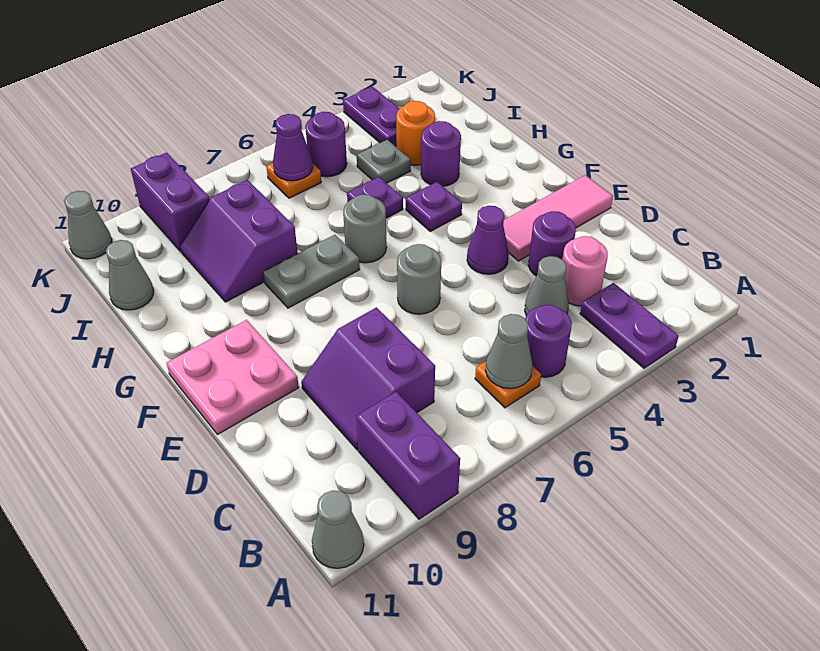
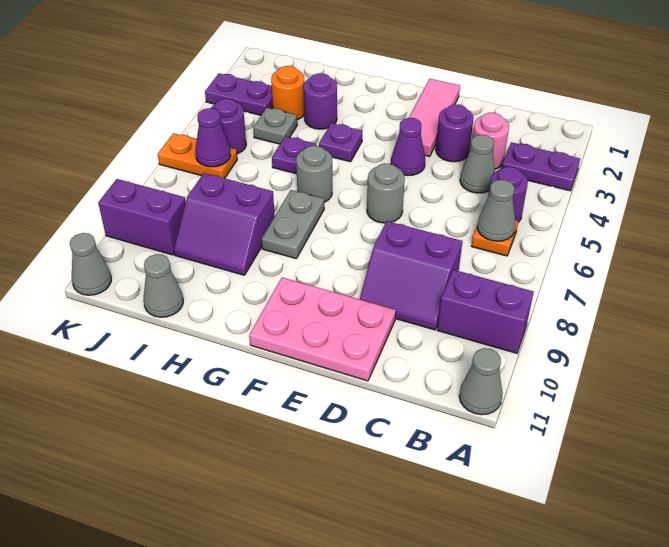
pink plate E10:F11 level 1 -> pink plate D10:F11 level 1
orange plate J6 level 1 -> orange plate J6:K6 level 1

